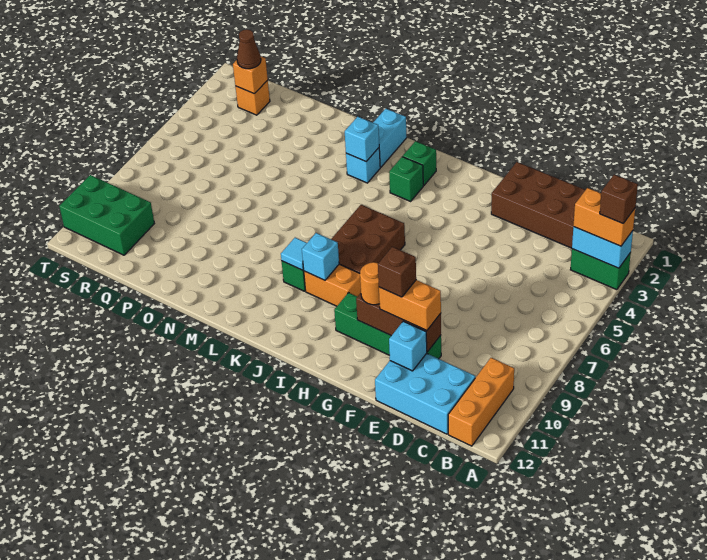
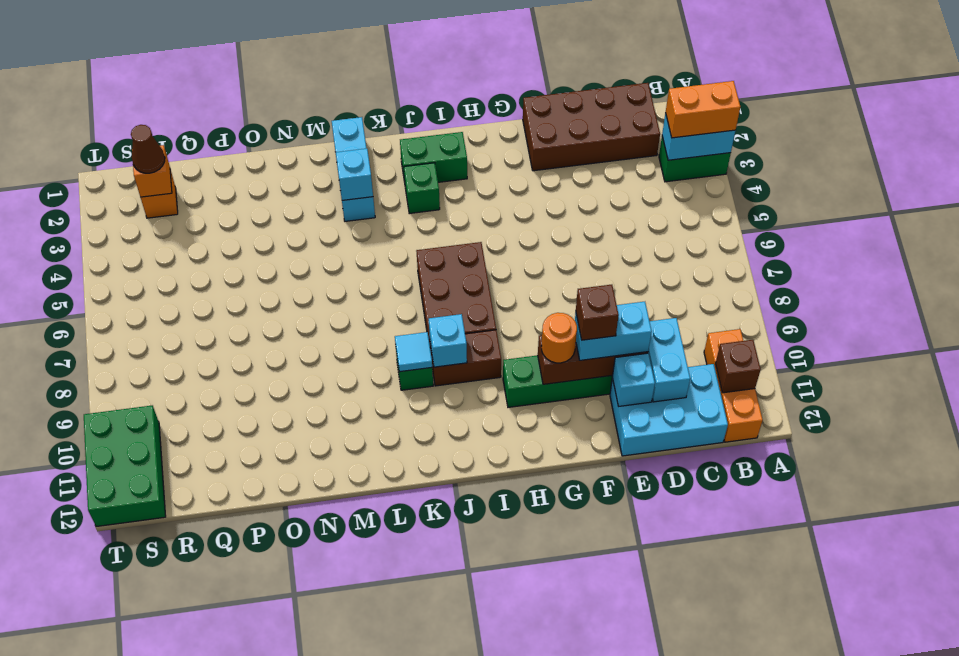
brown brick A3 level 4 -> brown brick B11 level 2
none -> cyan brick D10:D11 level 2
orange brick E10:F10 level 3 -> cyan brick E10:F10 level 3
orange brick I9:J9 level 1 -> brown brick I9:J9 level 1
green brick J2 level 1 -> green brick I2:J2 level 1
green brick R10:T11 level 1 -> green brick S10:T12 level 1

